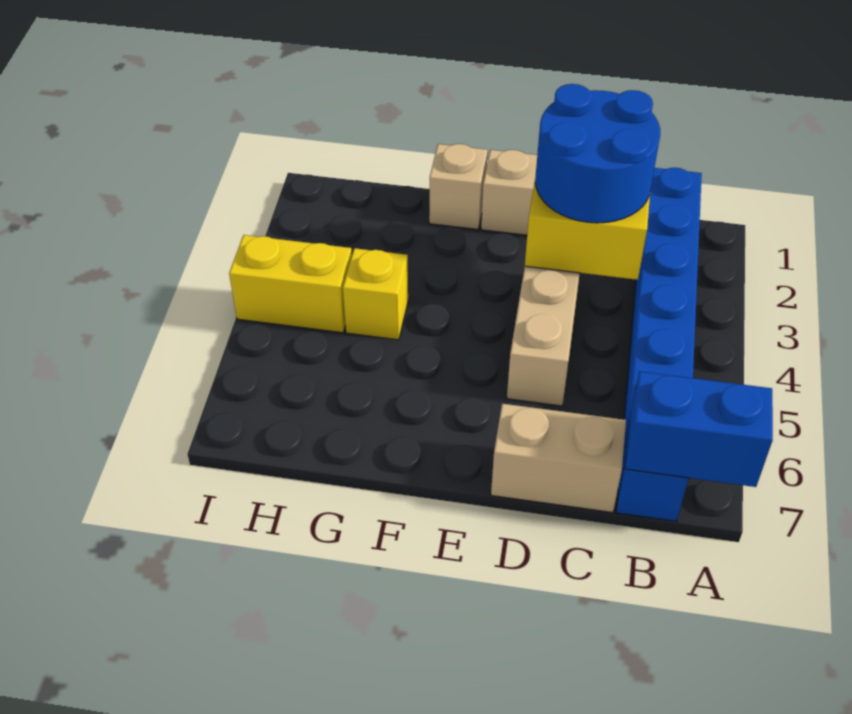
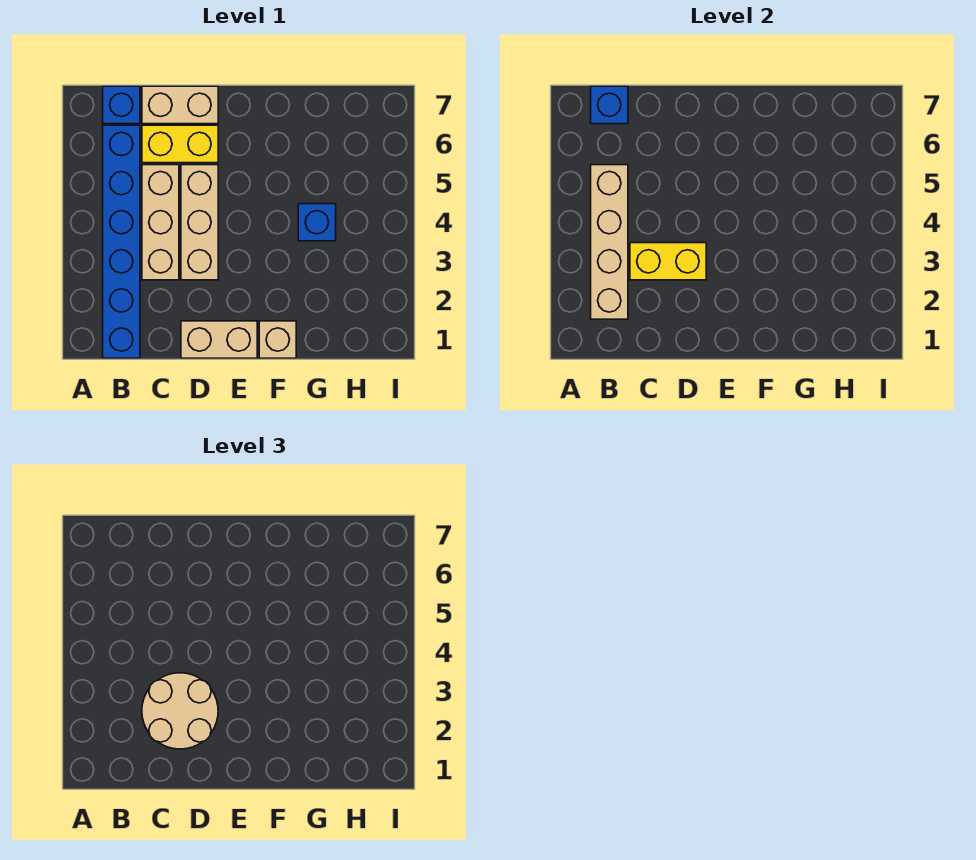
blue brick A7:B7 level 2 -> blue brick B7 level 2
none -> tan brick B2:B5 level 2
blue round brick C2:D3 level 3 -> tan round brick C2:D3 level 3
none -> tan brick C3:C5 level 1
yellow brick G4 level 1 -> blue brick G4 level 1
yellow brick H4:I4 level 1 -> yellow brick C6:D6 level 1

